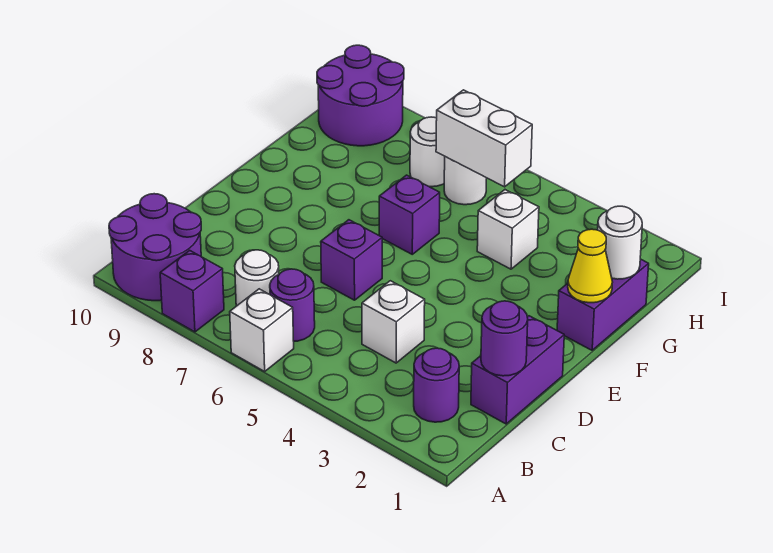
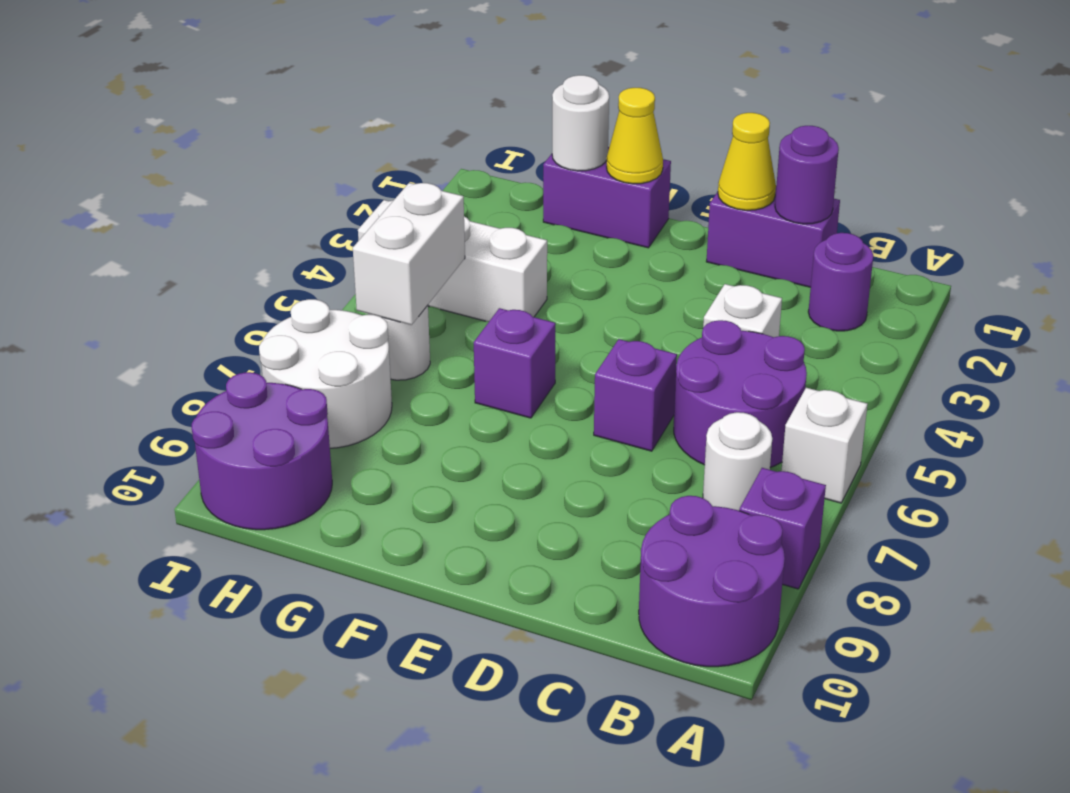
purple round brick B6 level 1 -> purple round brick B5:C6 level 1
none -> yellow cone D1 level 2
white brick G4 level 1 -> white brick G4:I4 level 1
white round brick H7 level 1 -> white round brick H7:I8 level 1

